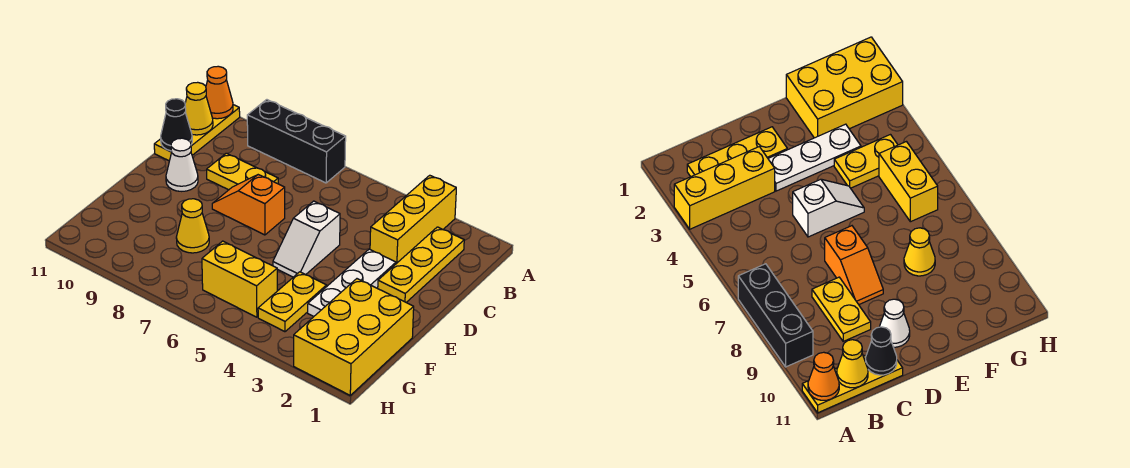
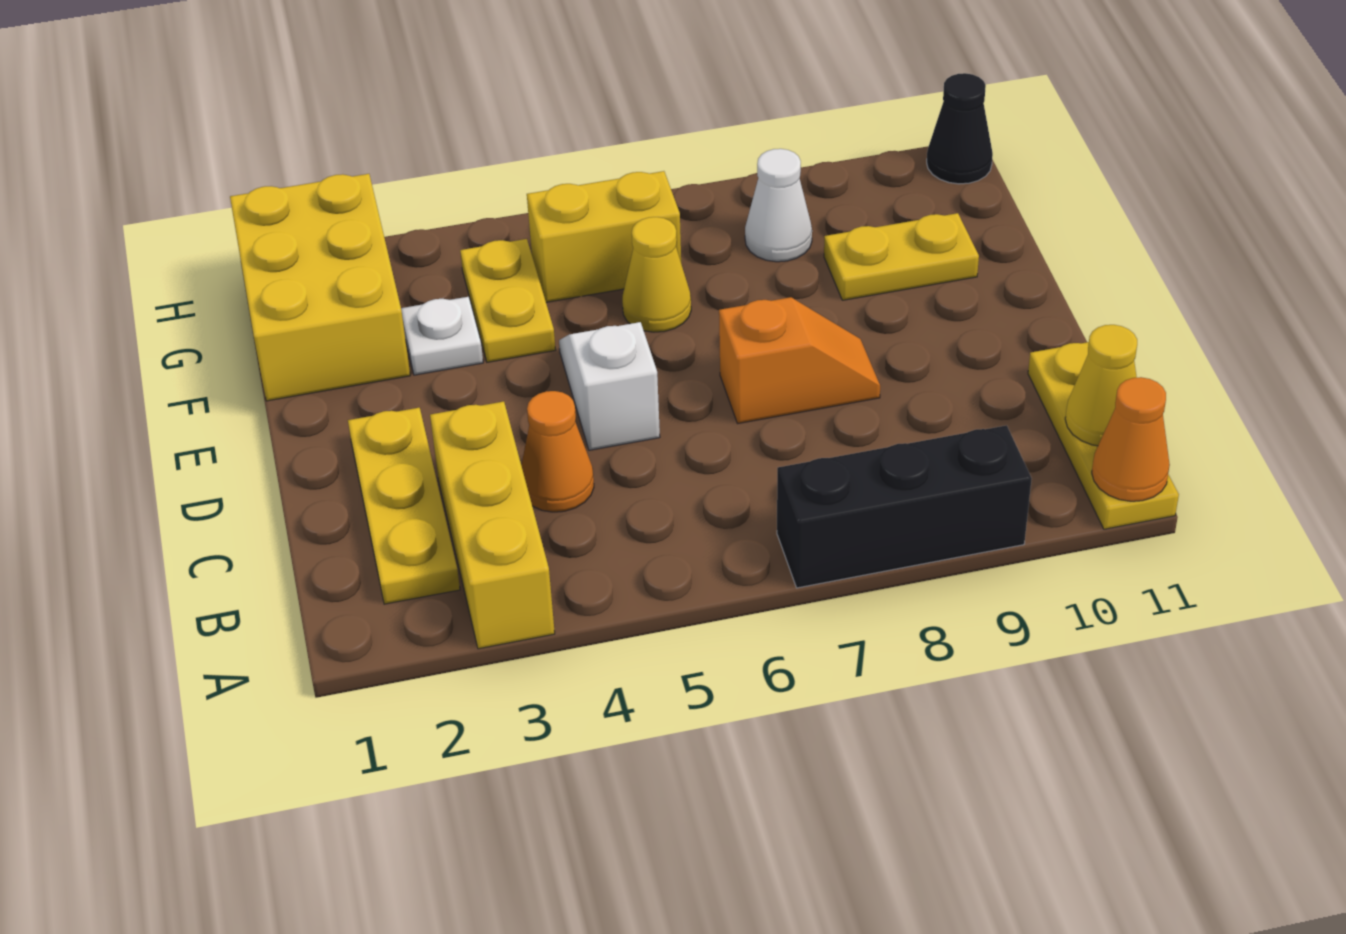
none -> orange cone C4 level 1
yellow plate C8:C9 level 1 -> yellow plate F9:F10 level 1
black cone C11 level 2 -> black cone H11 level 1
white plate D3:F3 level 1 -> white plate F3 level 1
white cone D10 level 1 -> white cone G8 level 1
yellow cone F8 level 1 -> yellow cone F6 level 1

